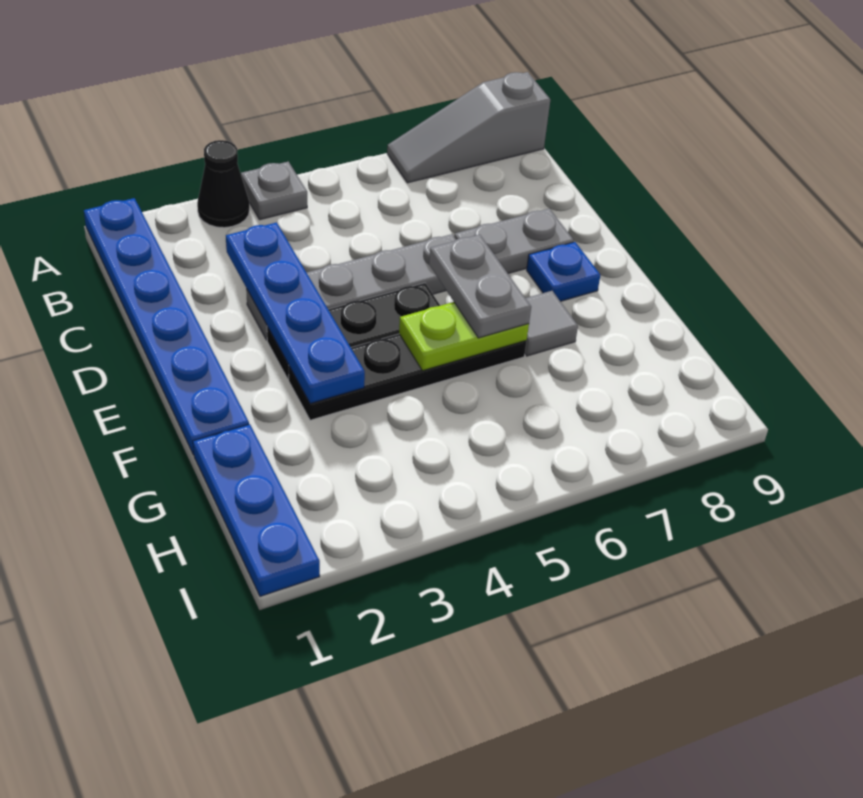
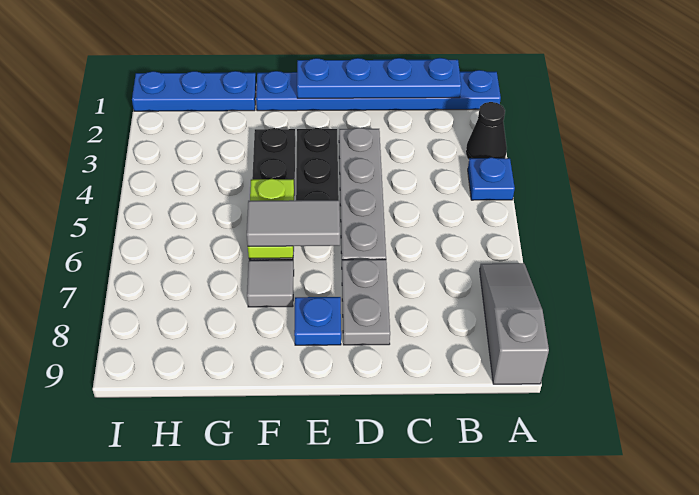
grey plate A4 level 1 -> blue plate A4 level 1
blue plate C3:F3 level 2 -> blue plate B1:E1 level 2
grey plate E6:F6 level 3 -> grey tile E6:F6 level 3

